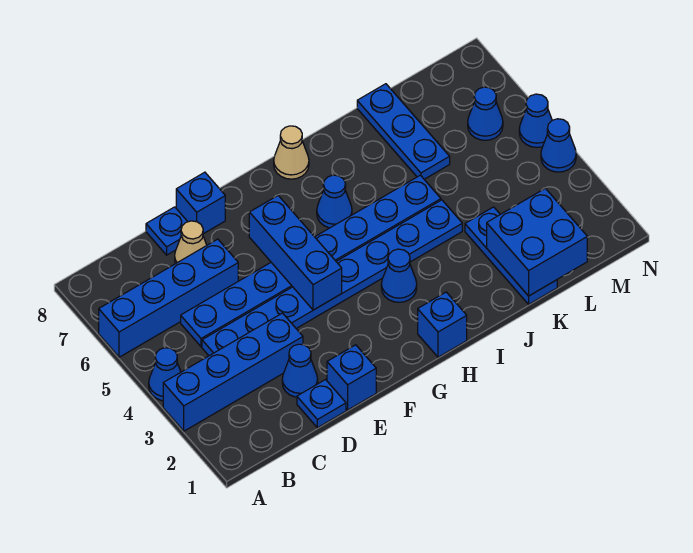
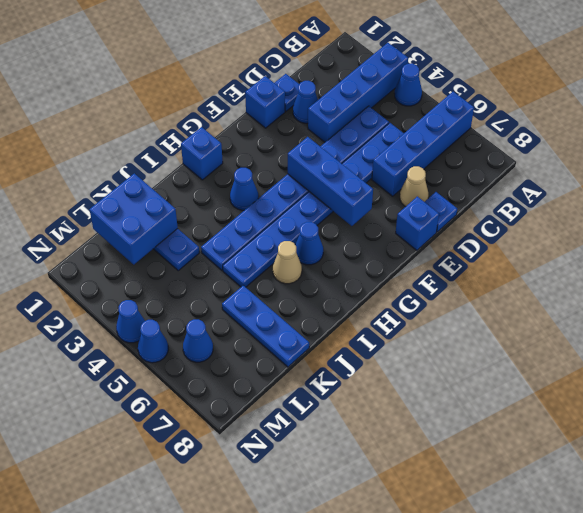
tan cone H8 level 1 -> tan cone I6 level 1

